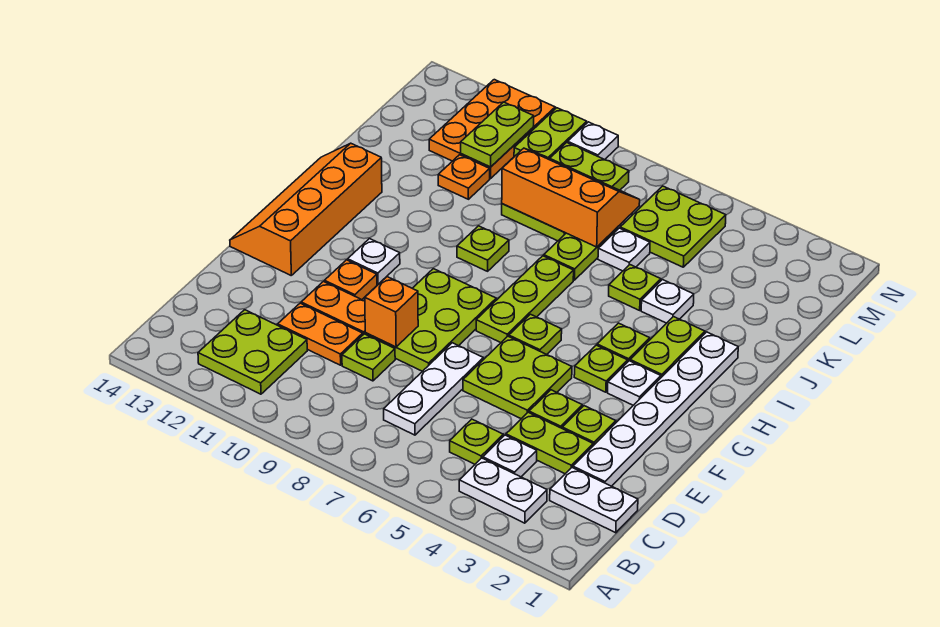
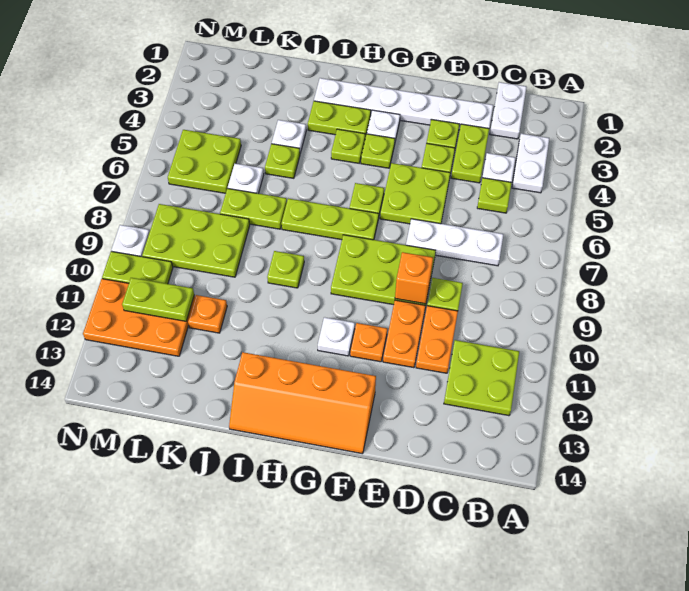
orange slope K7:L9 level 2 top K -> none

